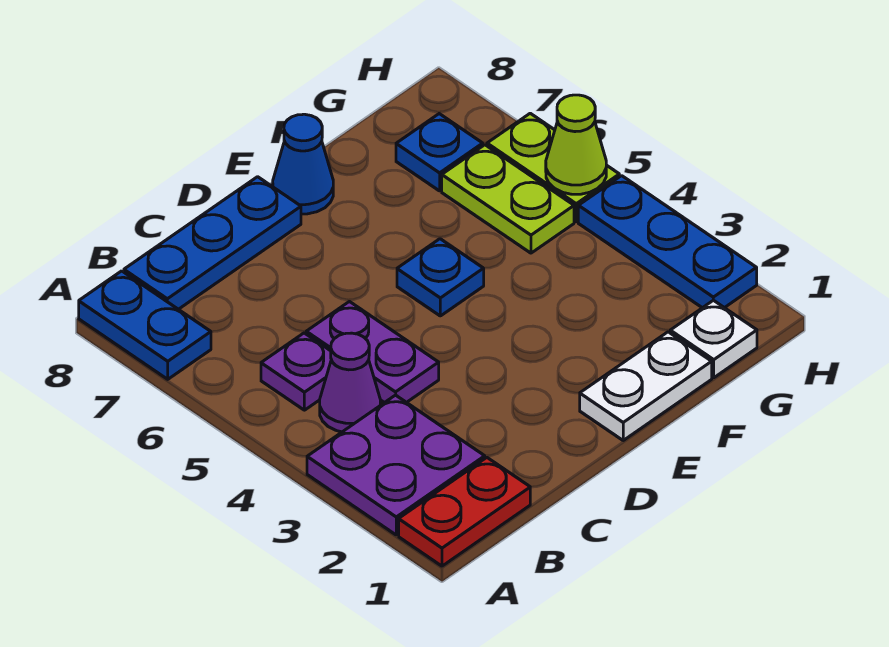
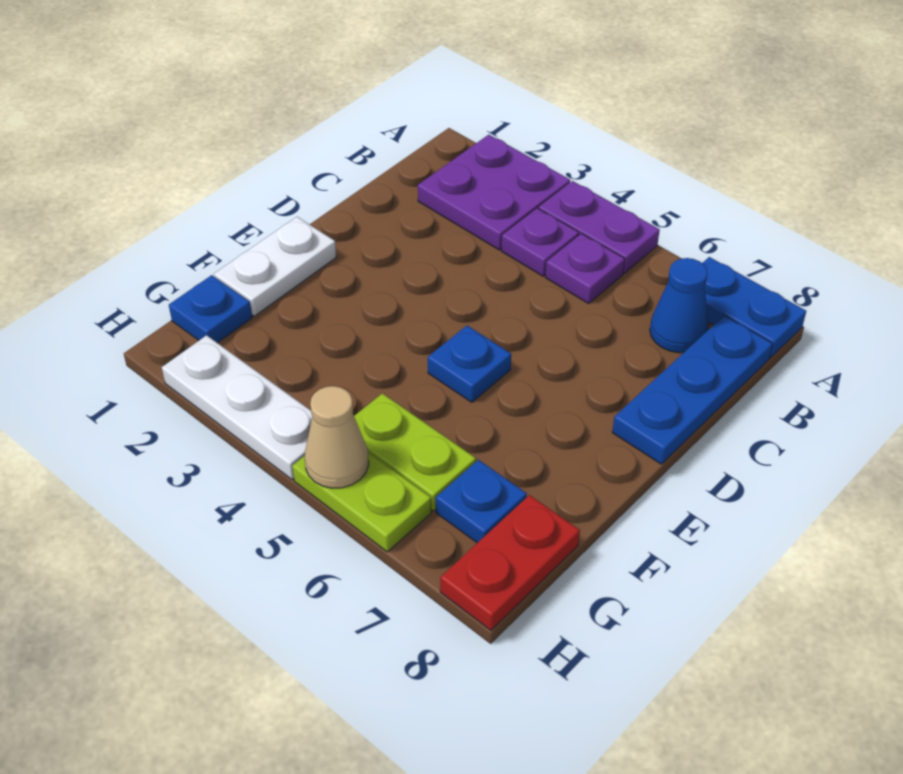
red plate A1:B1 level 1 -> red plate G8:H8 level 1
purple cone B4 level 1 -> purple plate B4 level 1
purple plate C4:C5 level 1 -> purple plate A4:A5 level 1
blue cone E8 level 1 -> blue cone B7 level 1
white plate G1 level 1 -> blue plate G1 level 1
blue plate H2:H4 level 1 -> white plate H2:H4 level 1
lime cone H5 level 2 -> tan cone H5 level 2

